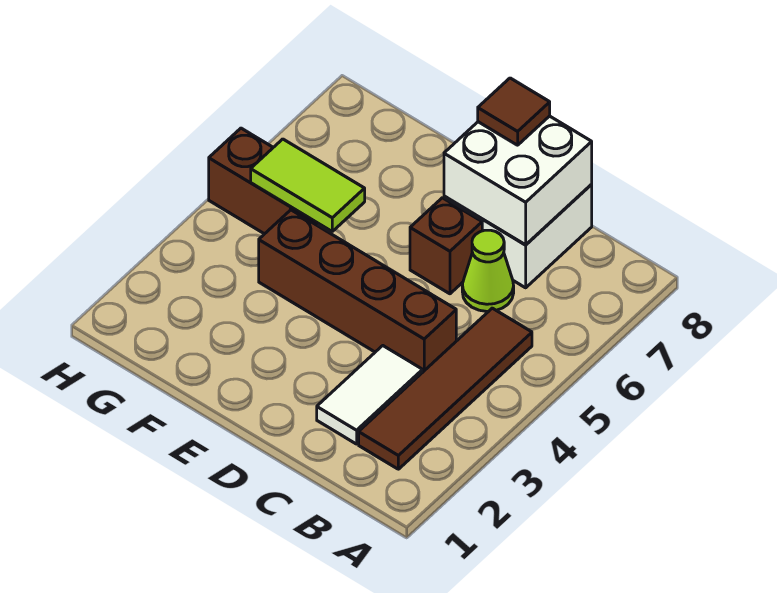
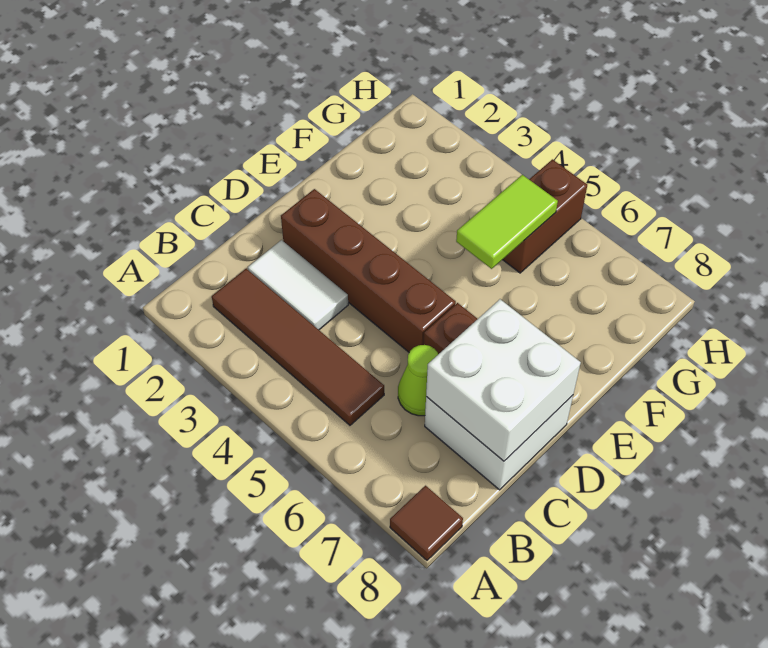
brown brick C4:F4 level 1 -> brown brick D2:D5 level 1
brown tile D8 level 3 -> brown tile A8 level 1

